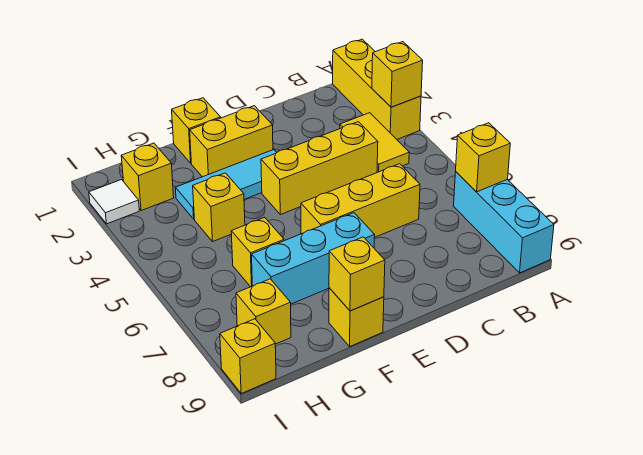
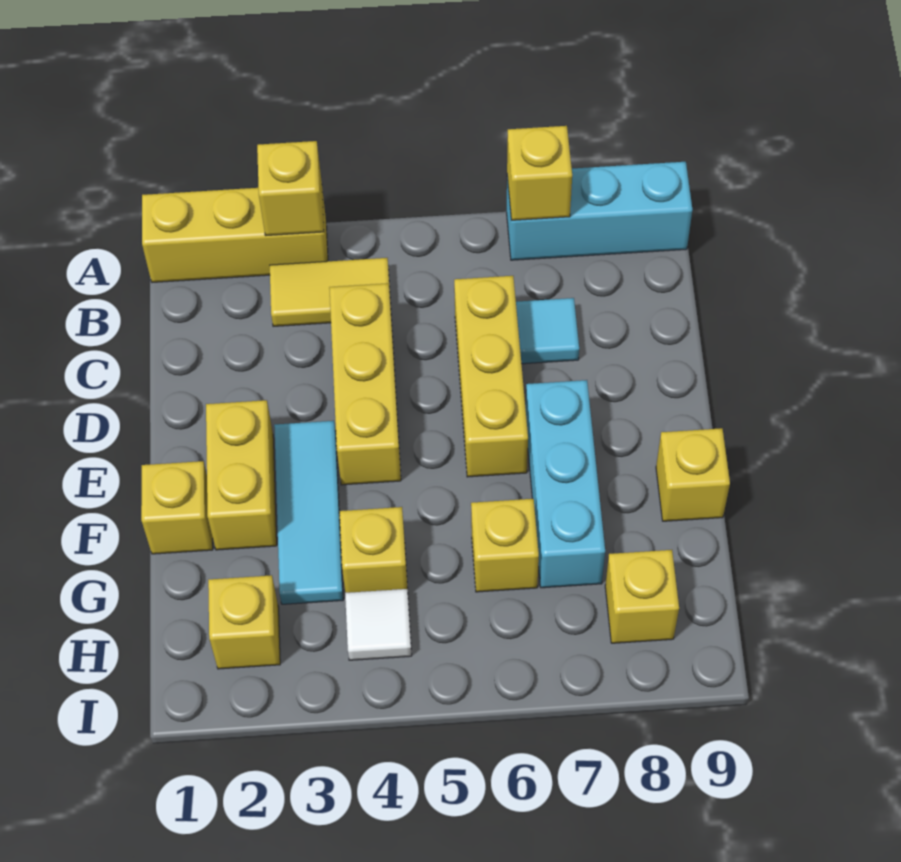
none -> cyan tile C7 level 1
yellow brick F9 level 2 -> none
white tile I2 level 1 -> white tile H4 level 1
yellow brick I9 level 1 -> none

